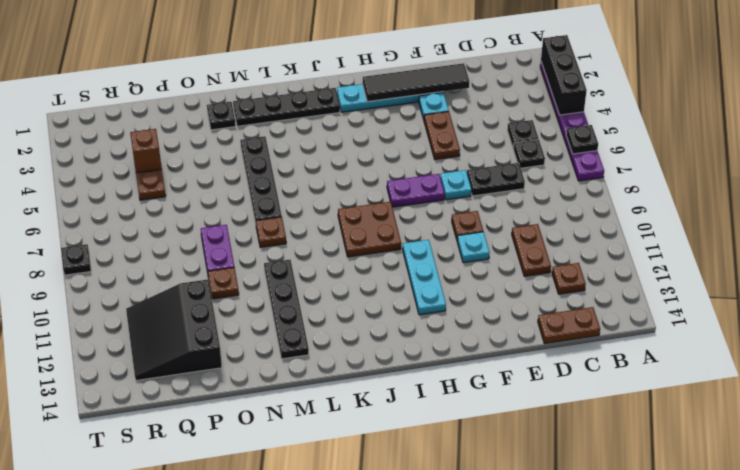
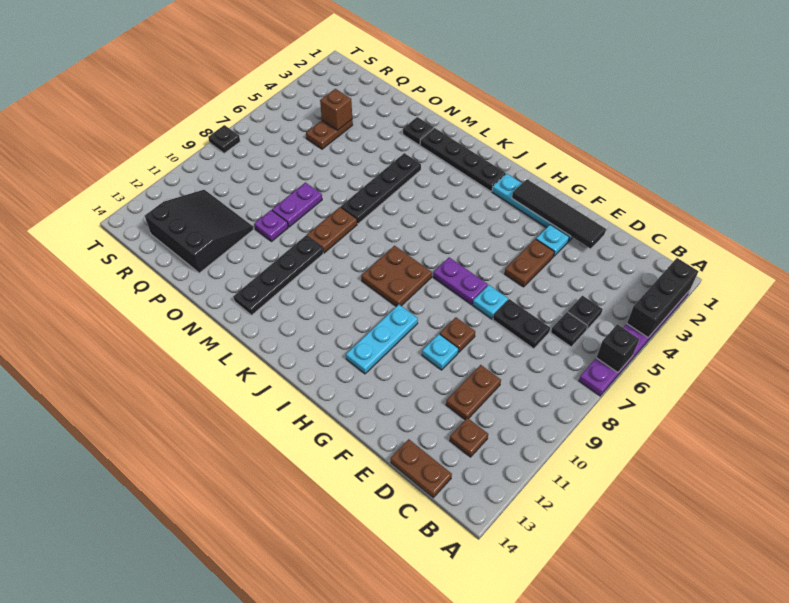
black plate A6 level 2 -> black brick A6 level 2
brown plate M8 level 1 -> brown plate M8:M9 level 1
brown plate O10 level 1 -> purple plate O10 level 1
black slope P11:R13 level 1 top P -> black slope P11:R13 level 1 top 13

